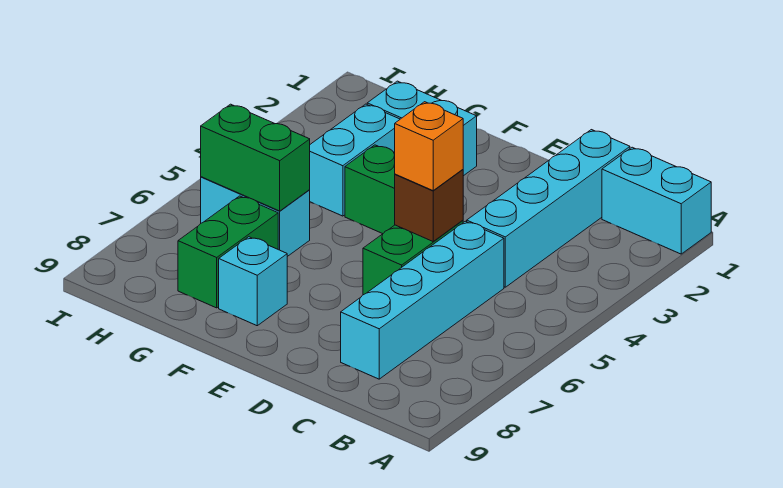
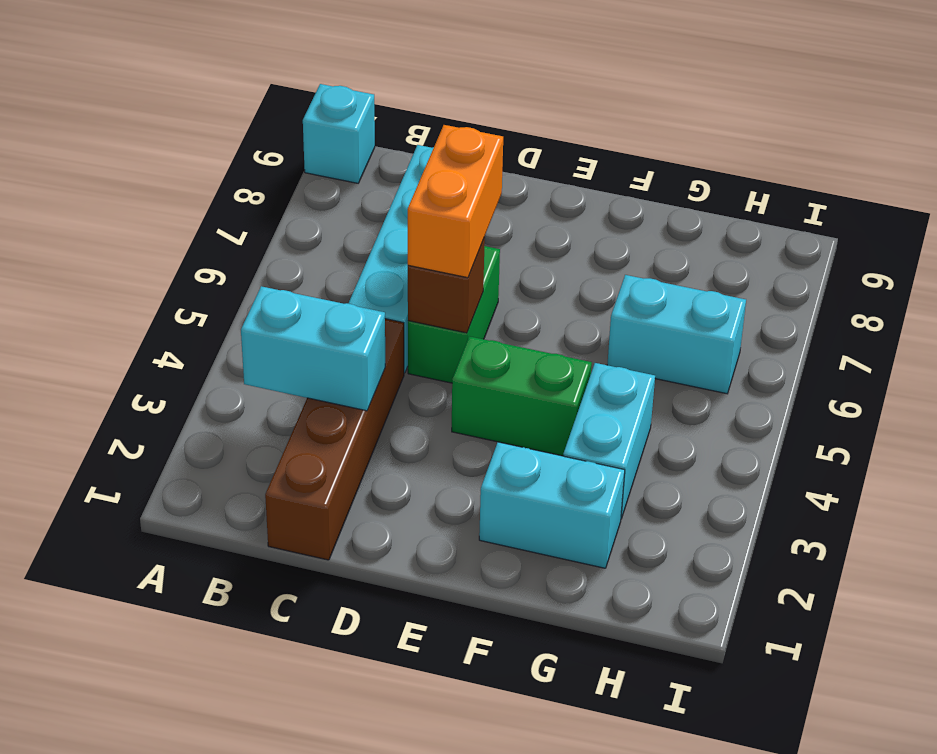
cyan brick A1:B1 level 1 -> cyan brick B3:C3 level 2
cyan brick C1:C4 level 1 -> brown brick C1:C4 level 1
orange brick D5 level 3 -> orange brick D5:D6 level 3
cyan brick F8 level 1 -> cyan brick A9 level 1
green brick G6:H6 level 2 -> none
green brick G7:G8 level 1 -> none

